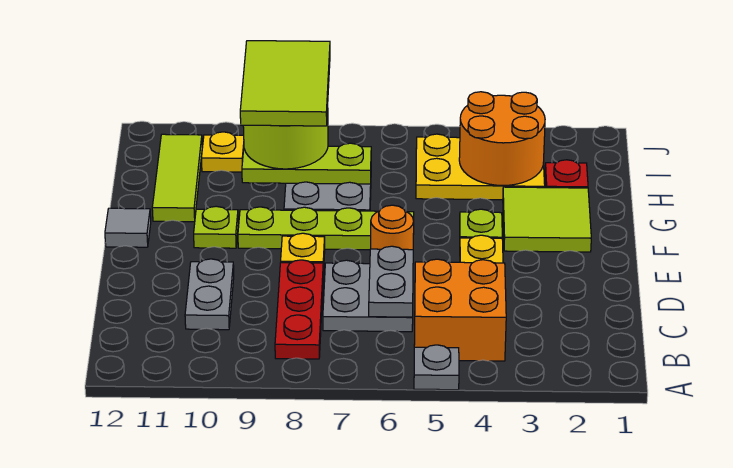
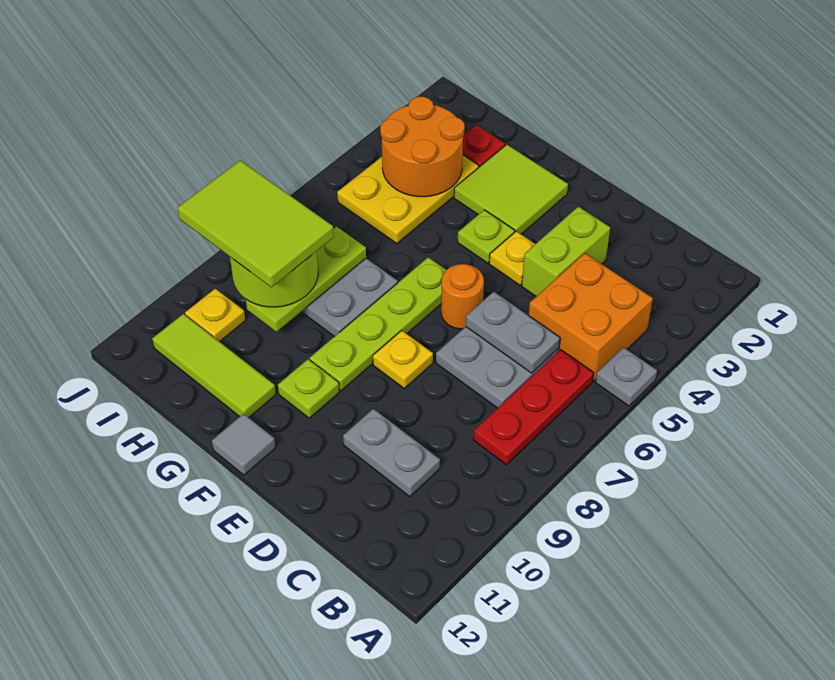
red plate B8:D8 level 1 -> red plate B6:B8 level 1
none -> lime brick D3:D4 level 1

